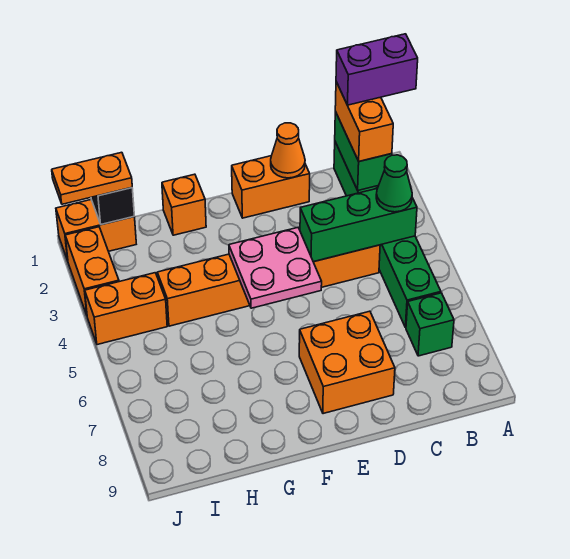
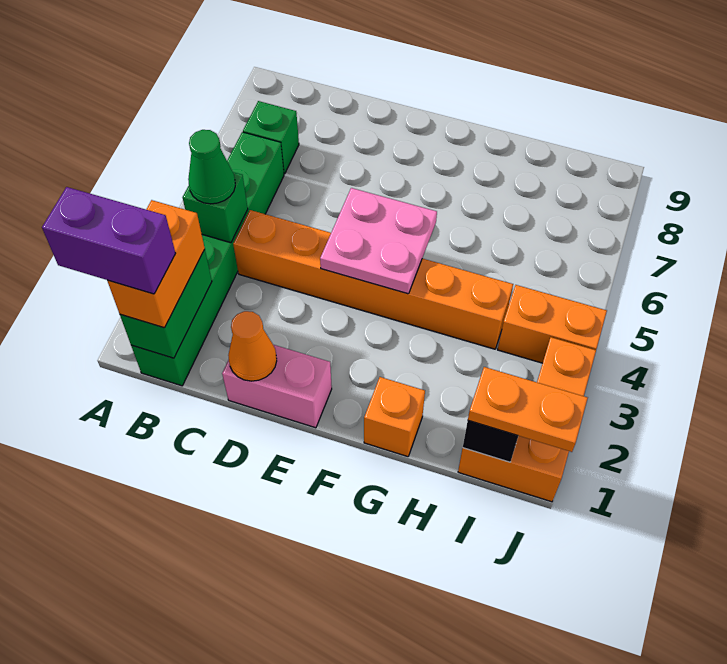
green brick B4:D4 level 2 -> green brick B4 level 2
orange brick D1:E1 level 1 -> pink brick D1:E1 level 1
orange brick D7:E8 level 1 -> none

